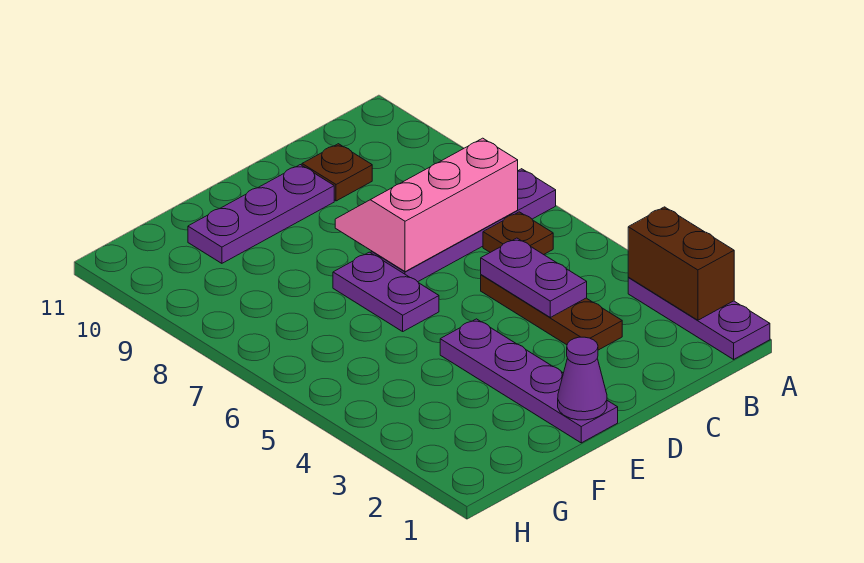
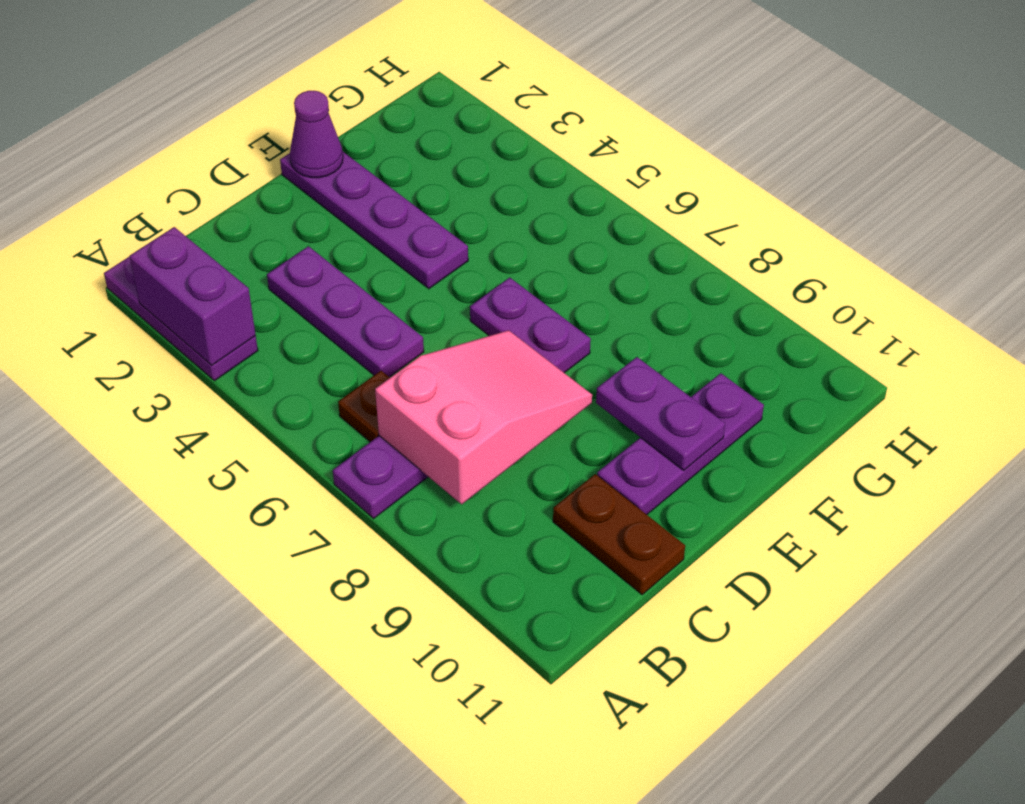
brown brick A2:A3 level 2 -> purple brick A2:A3 level 2
pink slope B7:D8 level 2 top 7 -> pink slope B7:D8 level 2 top B
brown plate C3:C5 level 1 -> purple plate C3:C5 level 1
purple plate C4:C5 level 2 -> purple plate E9:E10 level 2
brown plate C10 level 1 -> brown plate C10:C11 level 1

